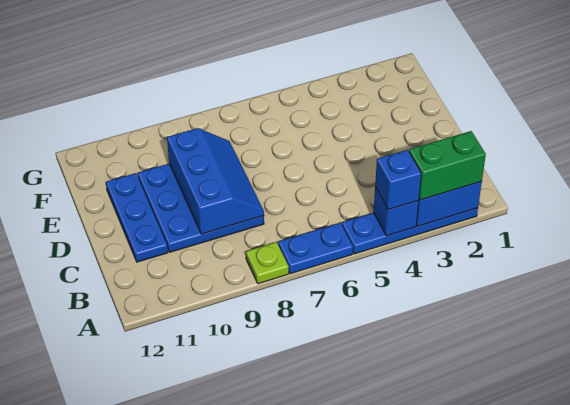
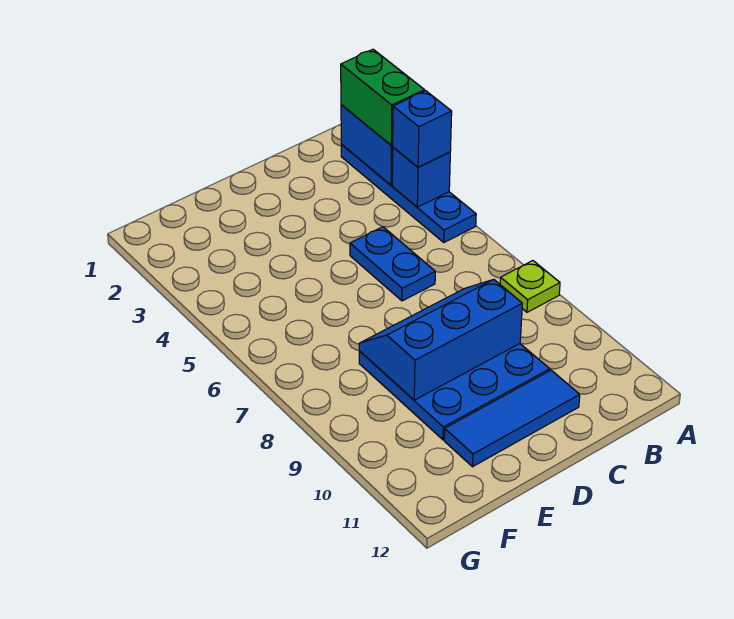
blue plate A6:A7 level 1 -> blue plate C5:C6 level 1
blue plate C11:E11 level 1 -> blue tile C11:E11 level 1

